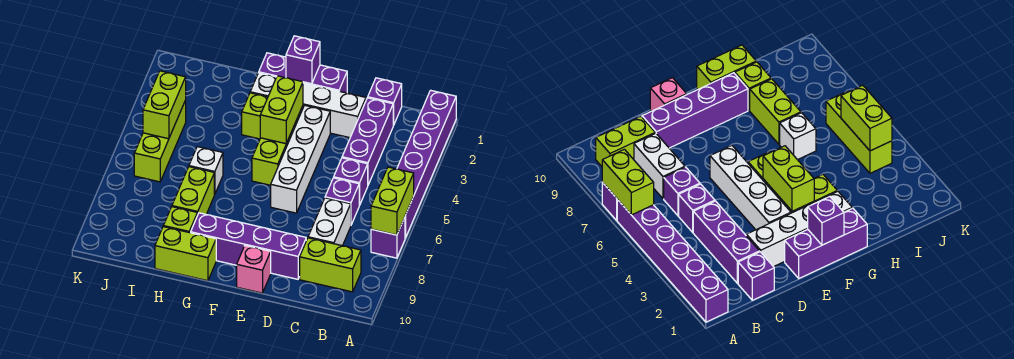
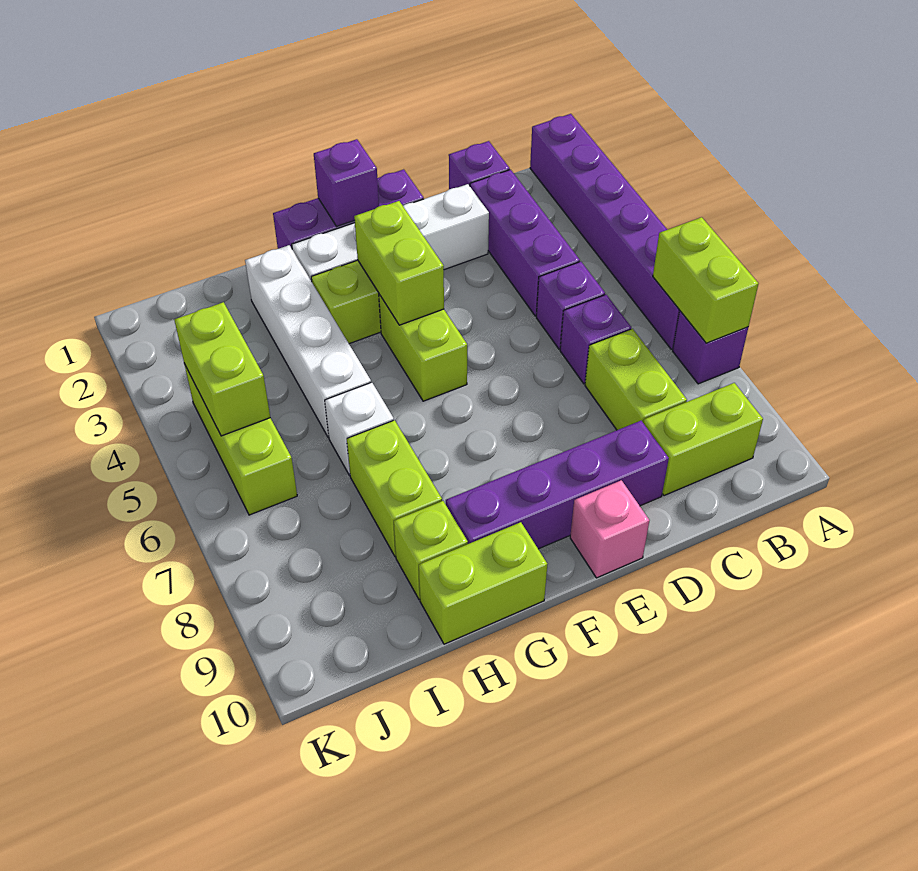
white brick C7:C8 level 1 -> lime brick C7:C8 level 1
white brick E3:E6 level 1 -> white brick H2:H5 level 1

